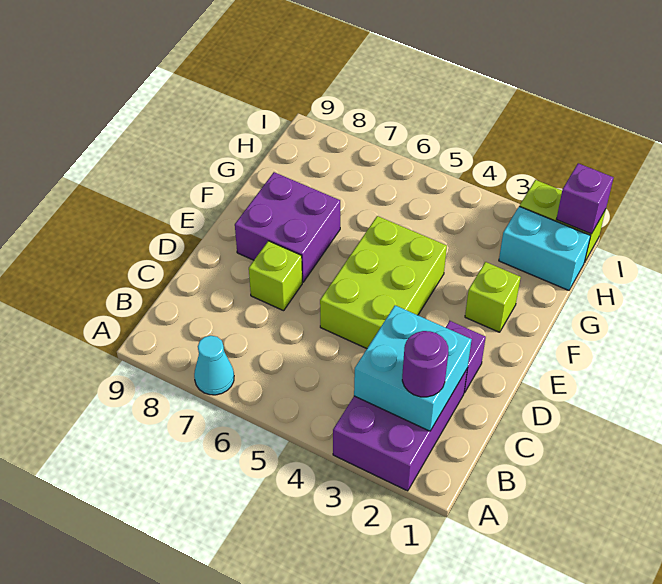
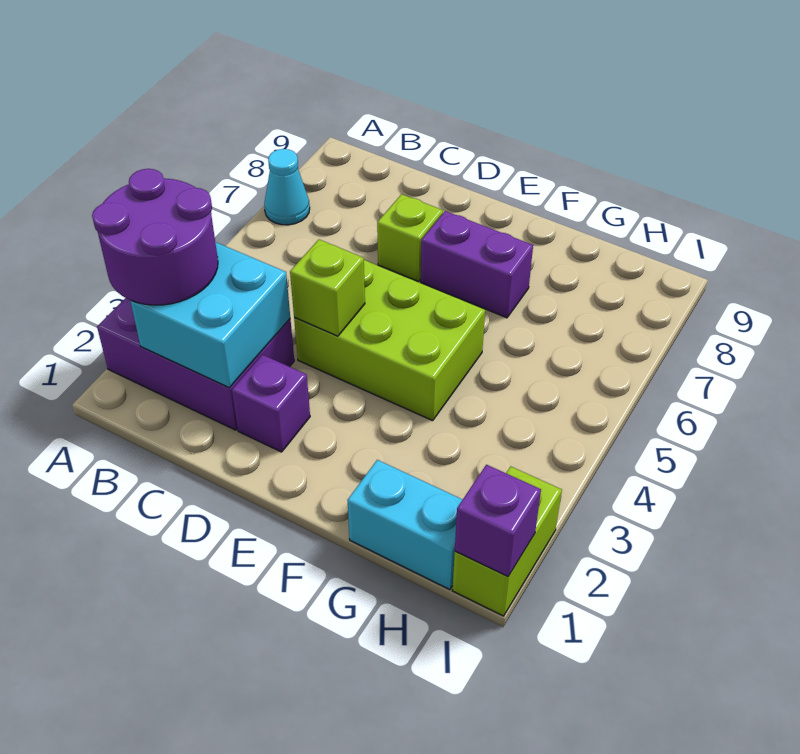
purple round brick B2 level 3 -> purple round brick A2:B3 level 3
purple brick E7:F8 level 1 -> purple brick E7:F7 level 1
lime brick F2 level 1 -> lime brick D4 level 2
cyan brick H1:H2 level 1 -> cyan brick G1:H1 level 1

